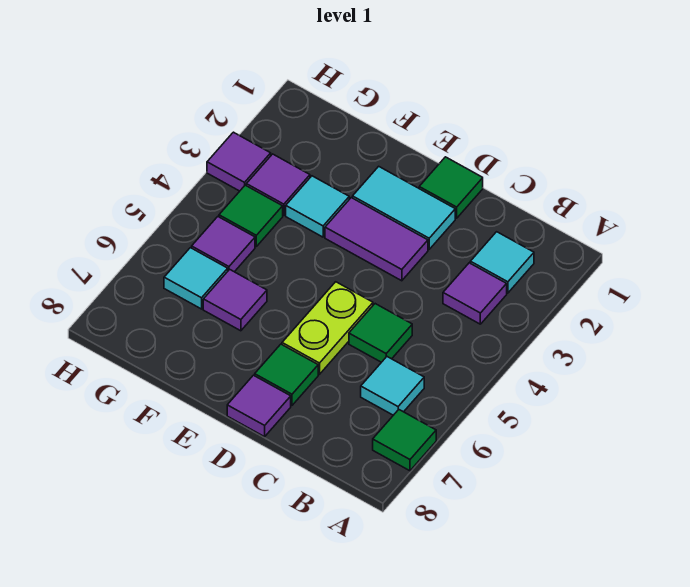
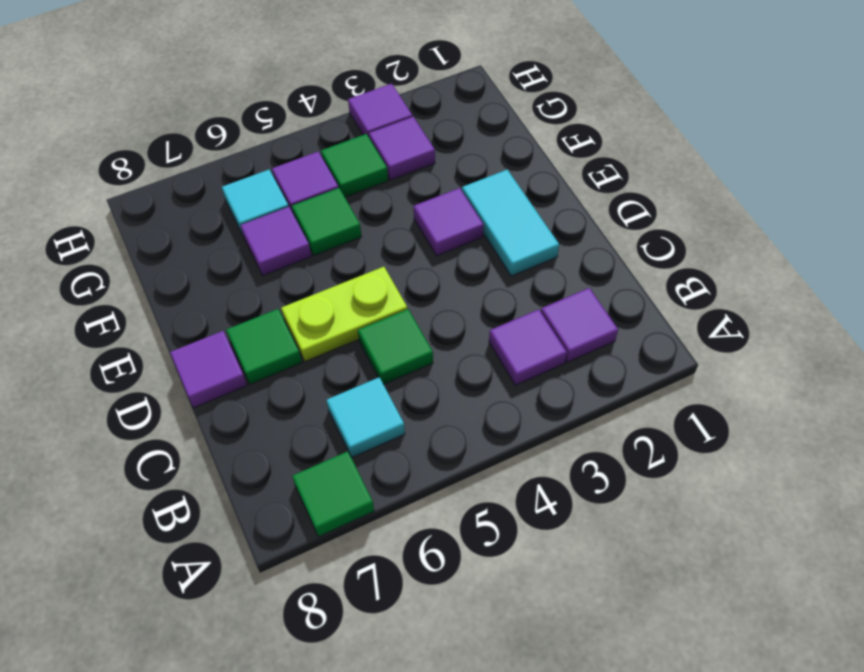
cyan tile B2 level 1 -> purple tile B2 level 1
green tile D1 level 1 -> green tile F5 level 1
purple tile D3:E3 level 1 -> purple tile E3 level 1
cyan tile F3 level 1 -> none

